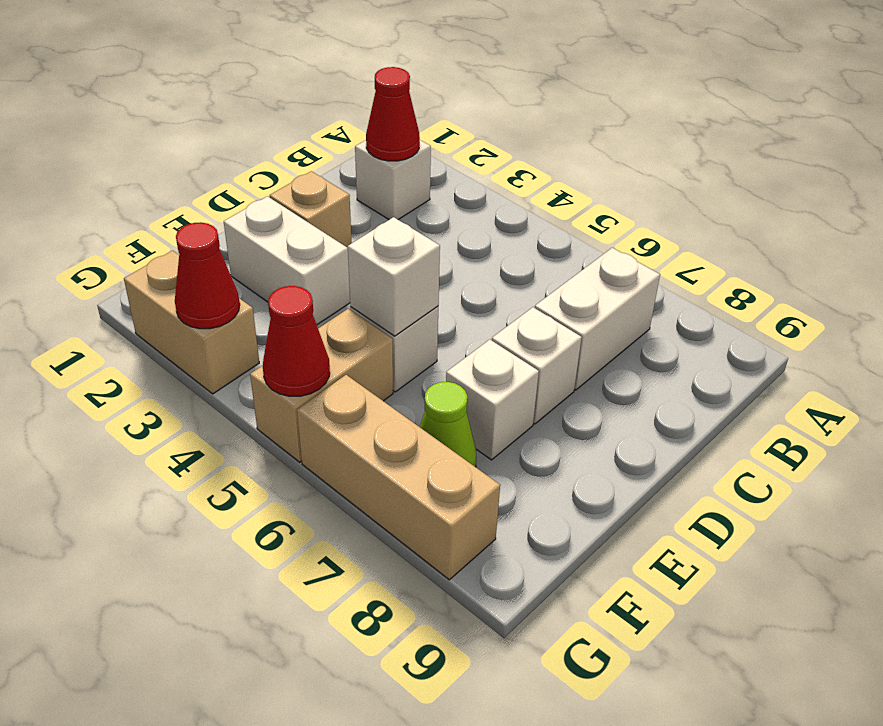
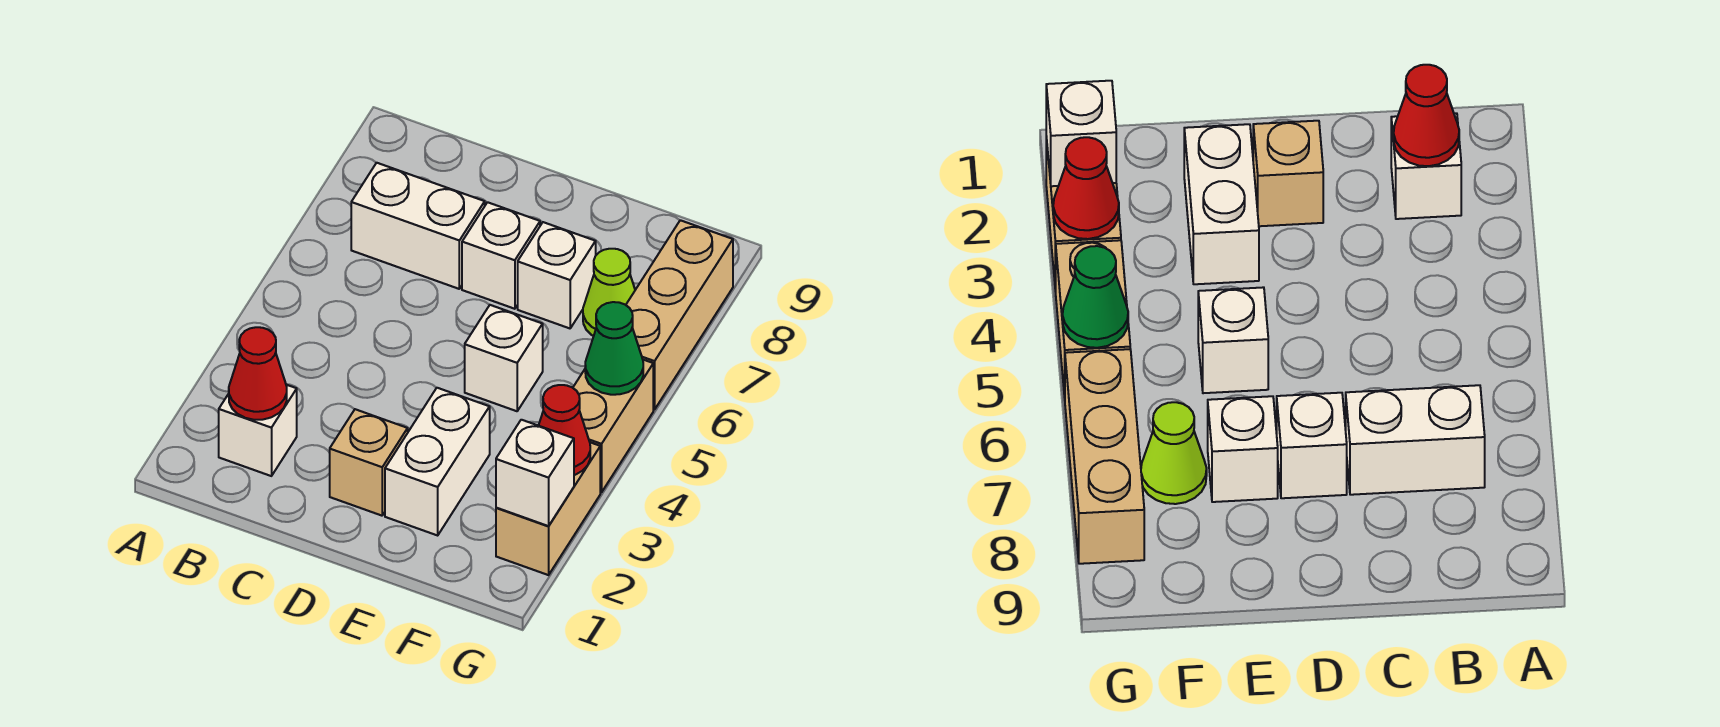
white brick E5 level 2 -> white brick G2 level 2
tan brick F5:G5 level 1 -> tan brick G4:G5 level 1
red cone G5 level 2 -> green cone G5 level 2

